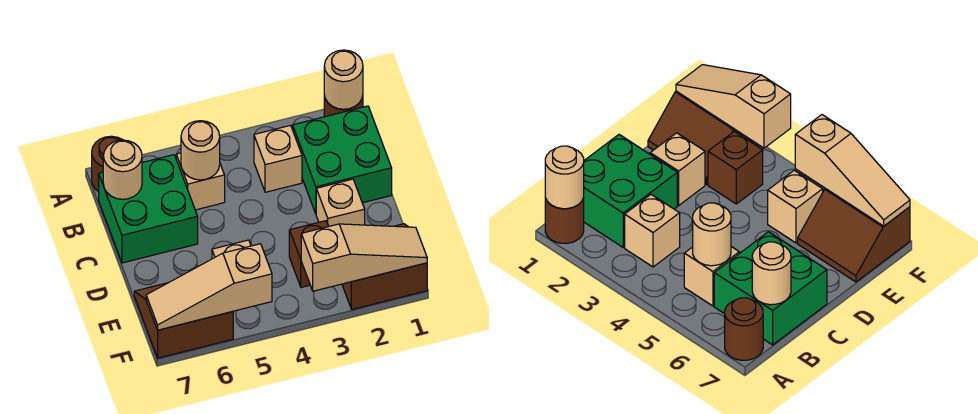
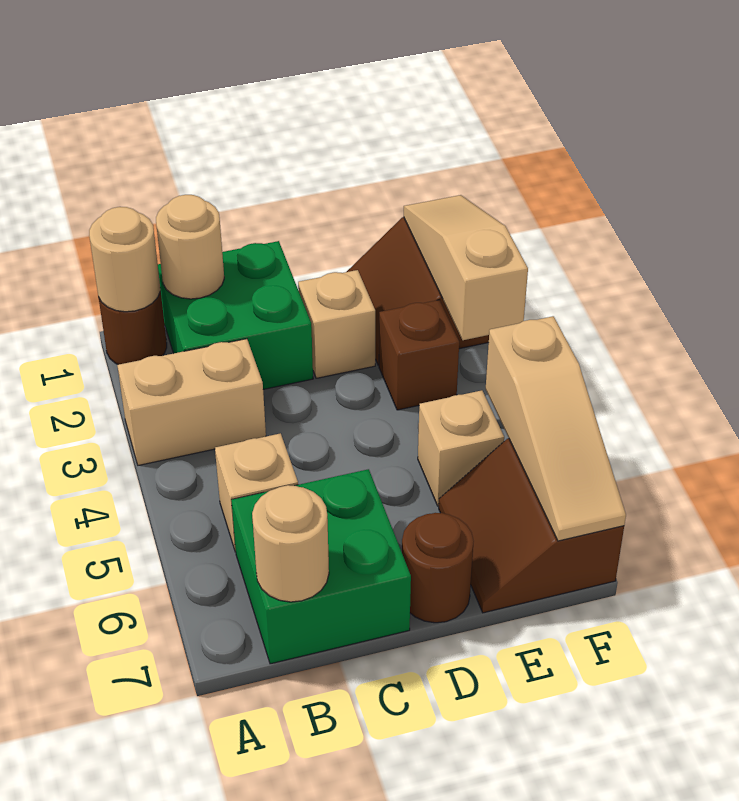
brown round brick A7 level 1 -> brown round brick D7 level 1
tan brick B3 level 1 -> tan brick A3:B3 level 1
tan round brick B5 level 2 -> tan round brick B1 level 2

